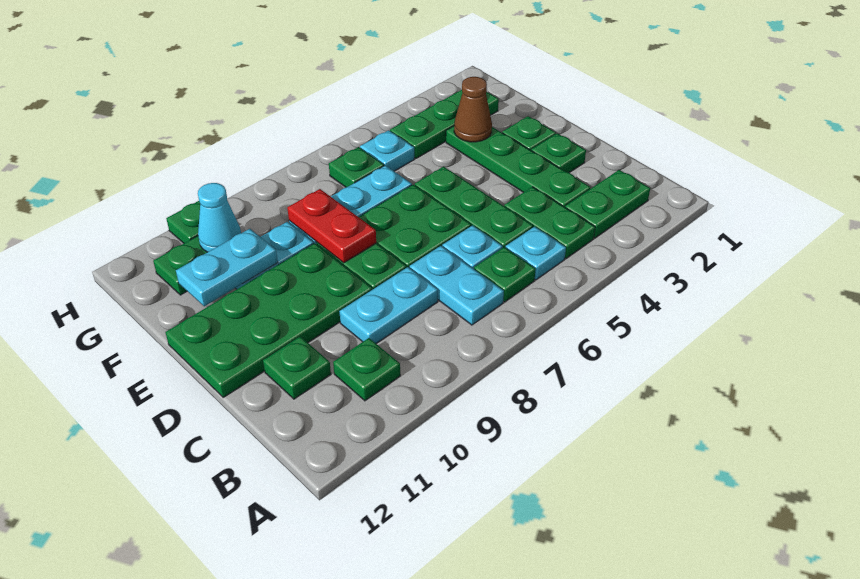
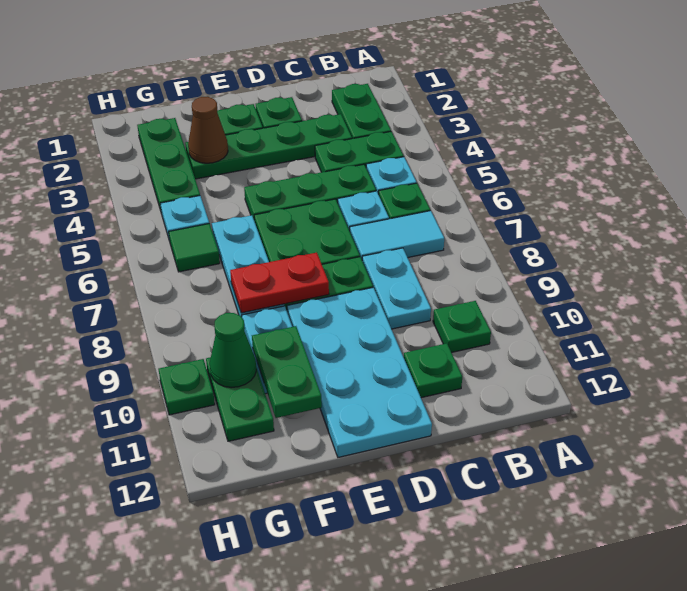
cyan plate B7:C7 level 1 -> cyan tile B7:C7 level 1
green plate D9:E12 level 1 -> cyan plate D9:E12 level 1
cyan plate F10:F11 level 2 -> green plate F10:F11 level 2
green plate G6 level 1 -> green tile G6 level 1
cyan cone G10 level 2 -> green cone G10 level 2

